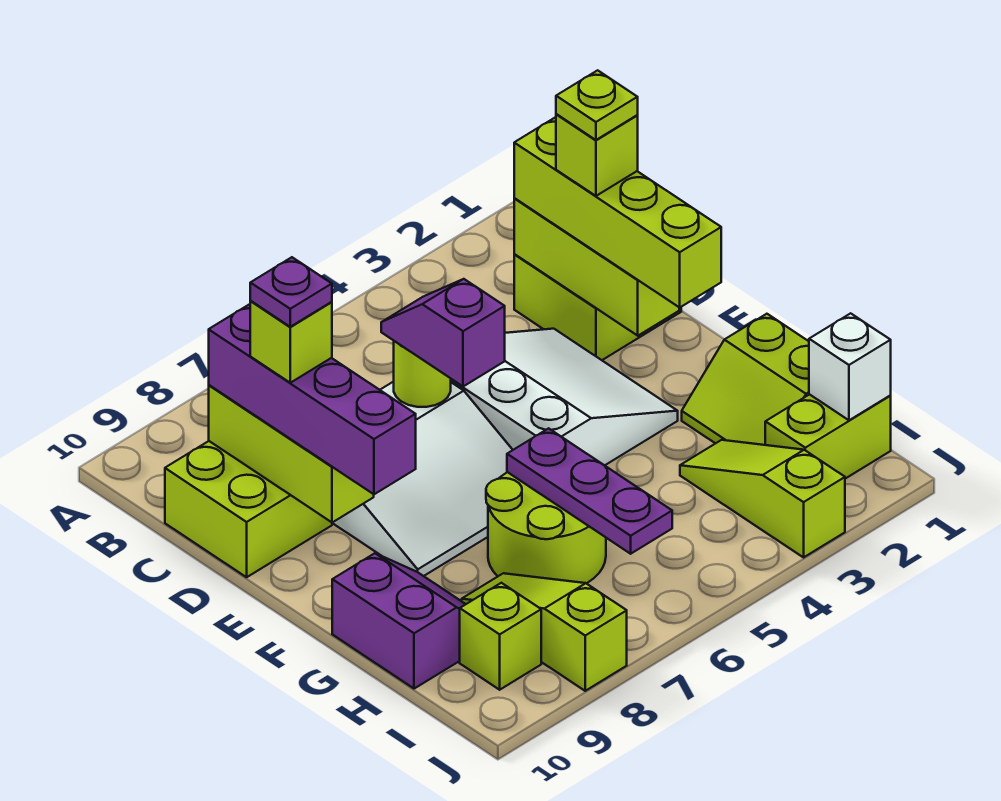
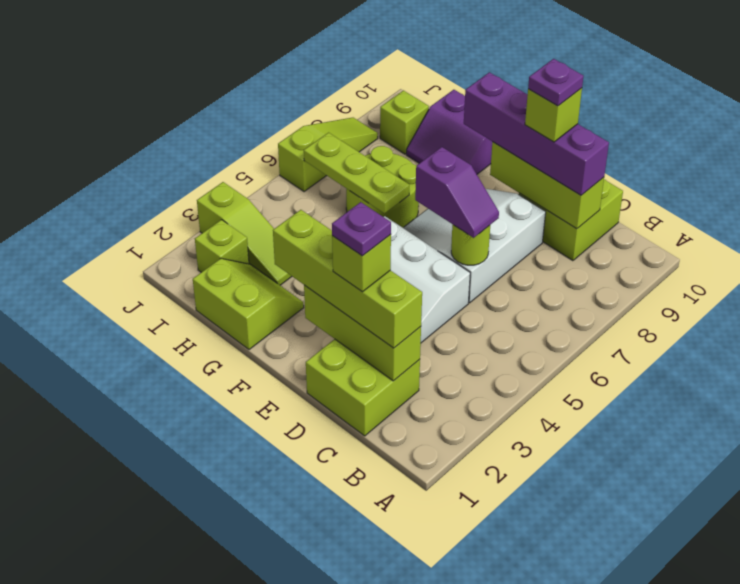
lime plate D2 level 5 -> purple plate D2 level 5
purple plate G6:I6 level 2 -> lime plate G6:I6 level 2
lime slope H8:J8 level 1 top J -> lime slope J6:J8 level 1 top 6
lime brick I1:I2 level 1 -> lime brick I2 level 1
white brick I1 level 2 -> none

